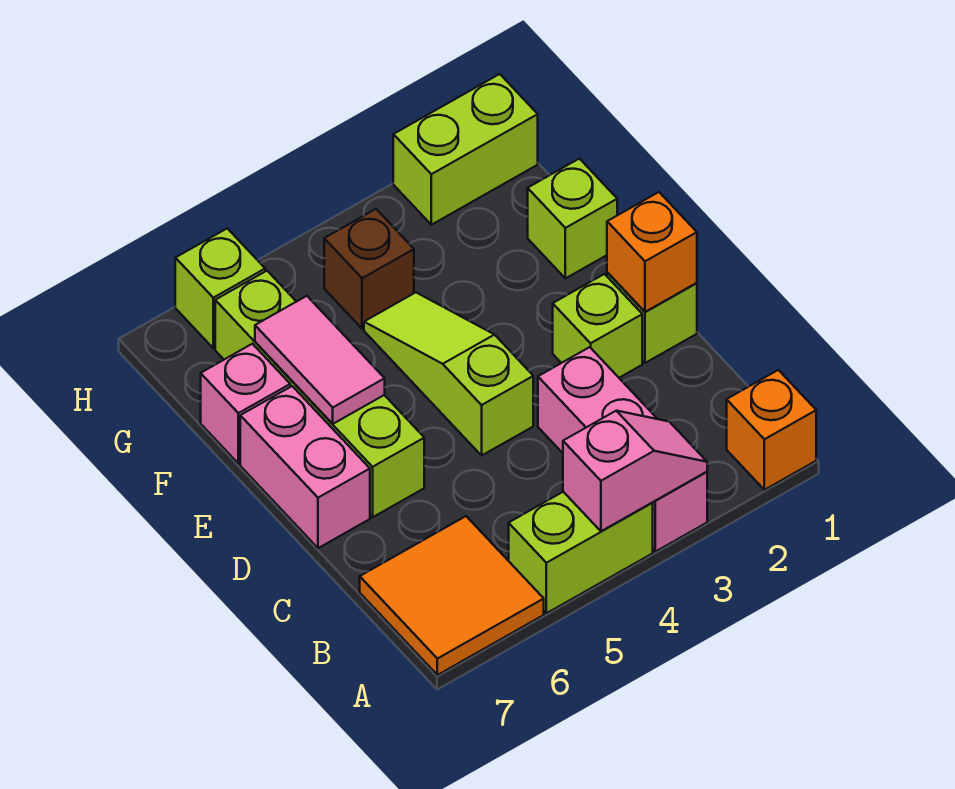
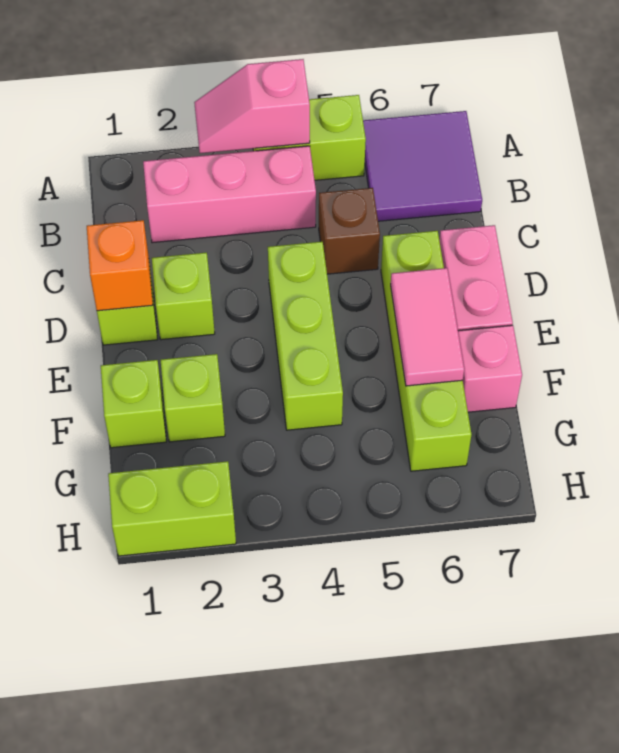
orange brick A1 level 1 -> none
pink brick A3:C3 level 1 -> pink brick B2:B4 level 1
orange tile A6:B7 level 1 -> purple tile A6:B7 level 1
lime slope D4:F4 level 1 top D -> lime brick D4:F4 level 1
brown brick G4 level 1 -> brown brick C5 level 1
lime brick H6 level 1 -> lime brick F2 level 1

